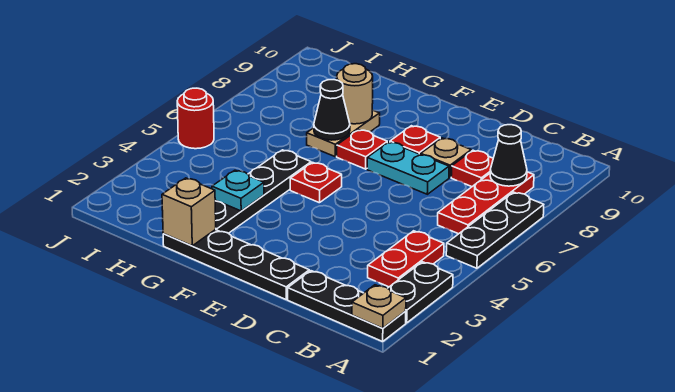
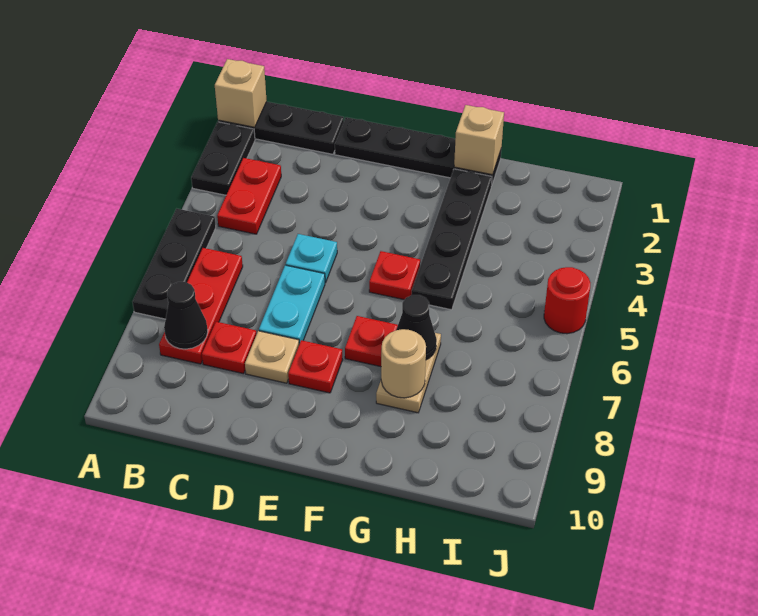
tan plate A1 level 2 -> tan brick A1 level 2
cyan plate D7:E7 level 1 -> cyan plate D6:D7 level 1
cyan plate G3 level 2 -> cyan plate D5 level 1

